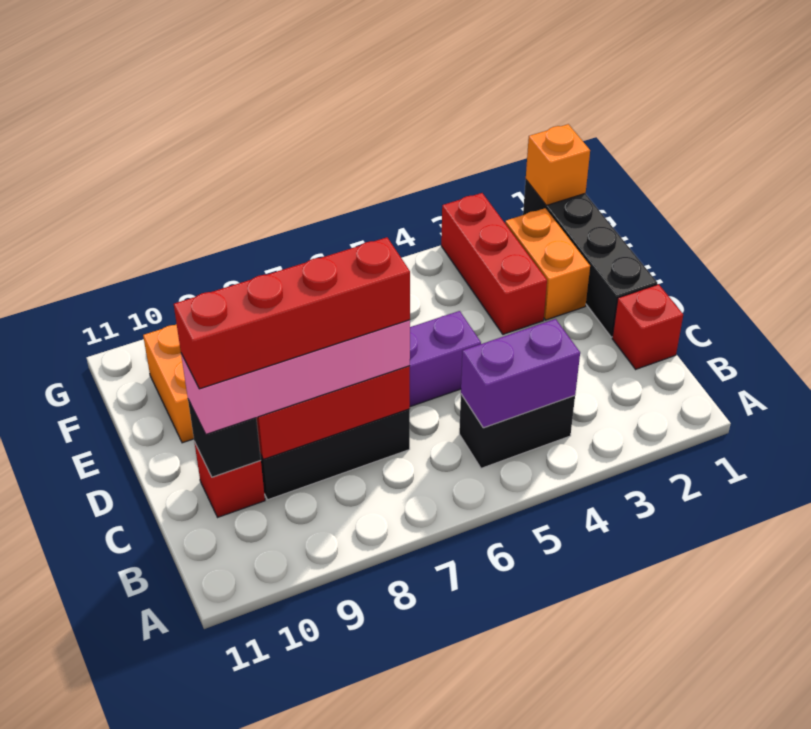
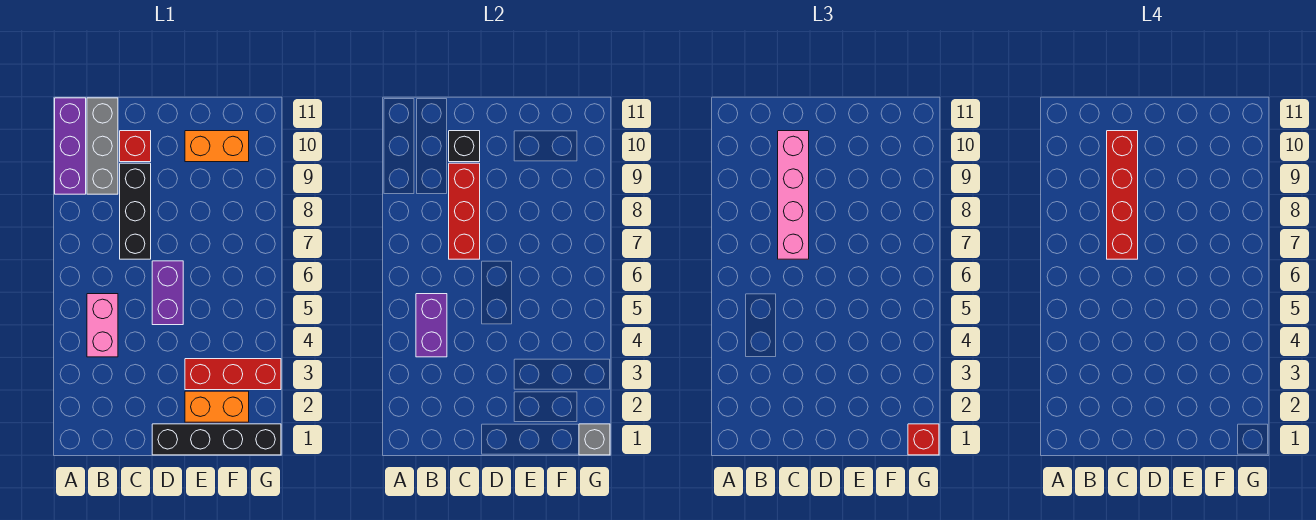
none -> purple brick A9:A11 level 1
black brick B4:B5 level 1 -> pink brick B4:B5 level 1
none -> grey brick B9:B11 level 1
red brick C1 level 1 -> red brick G1 level 3
orange brick G1 level 2 -> grey brick G1 level 2

